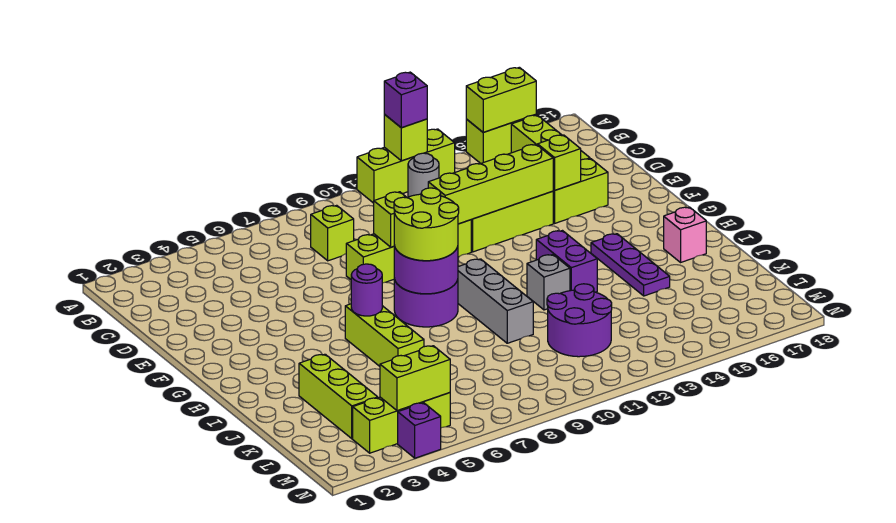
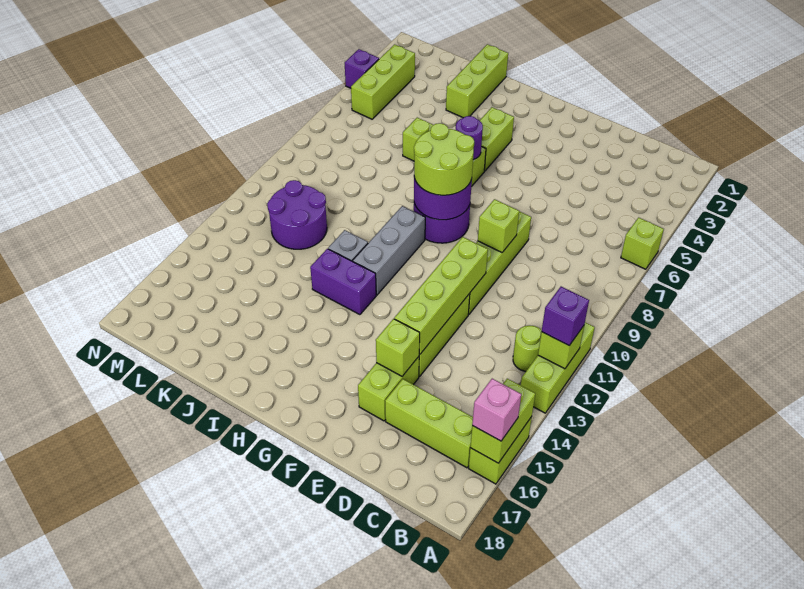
grey round brick B12 level 1 -> lime round brick B12 level 1
lime brick C8 level 1 -> lime brick A6 level 1
grey brick H10:J10 level 1 -> grey brick H10:H12 level 1
purple plate H15:J15 level 1 -> none
pink brick I17 level 1 -> pink brick A16 level 3
lime brick J3:L3 level 1 -> lime brick J1:J3 level 1
lime brick M4:M5 level 2 -> lime brick H4:H5 level 1

